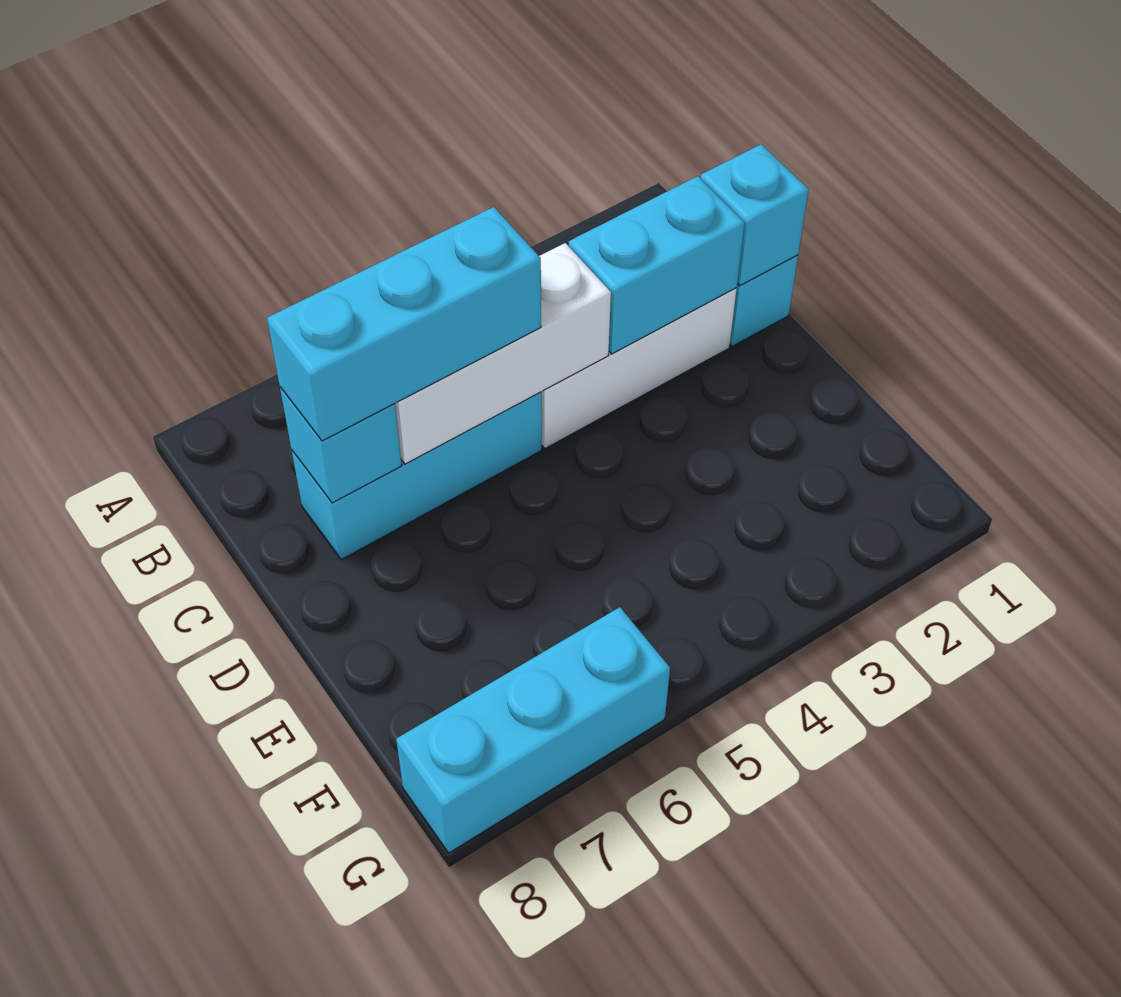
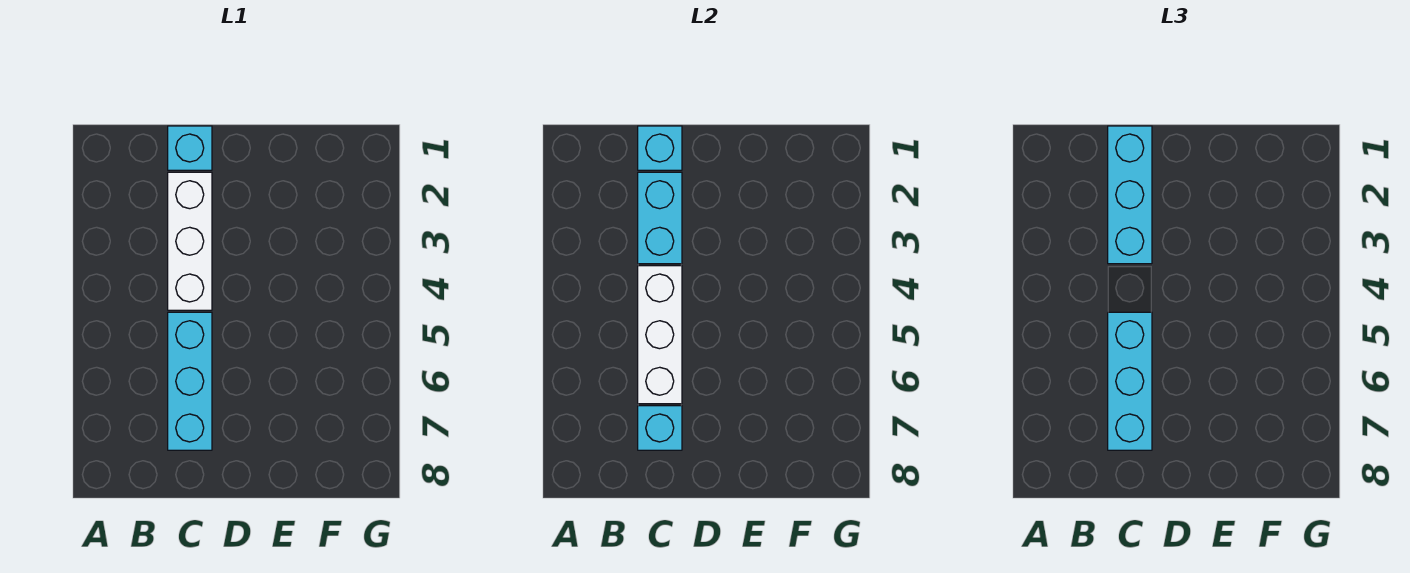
cyan brick G6:G8 level 1 -> cyan brick C1:C3 level 3

